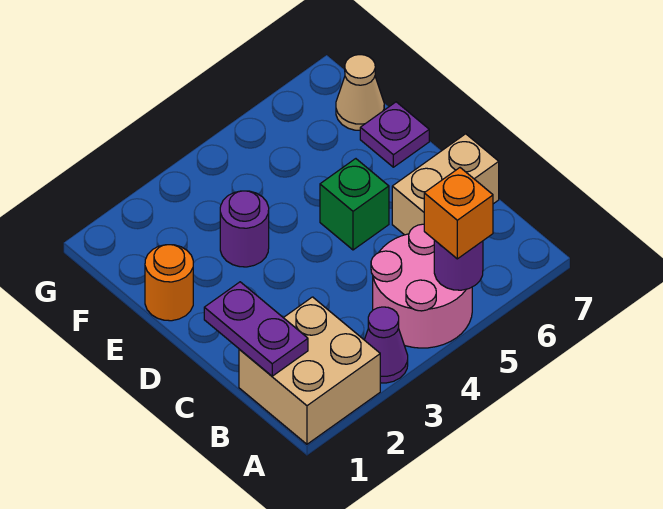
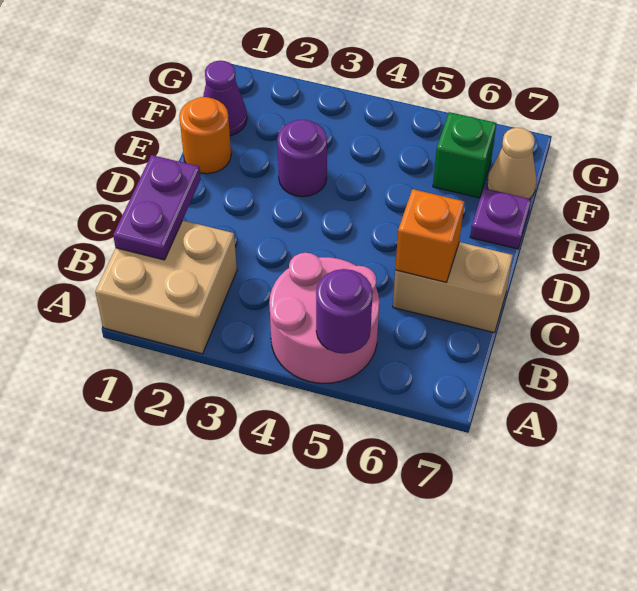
purple cone A3 level 1 -> purple cone F1 level 1
orange brick A5 level 3 -> orange brick C6 level 2
green brick D5 level 1 -> green brick F6 level 1

